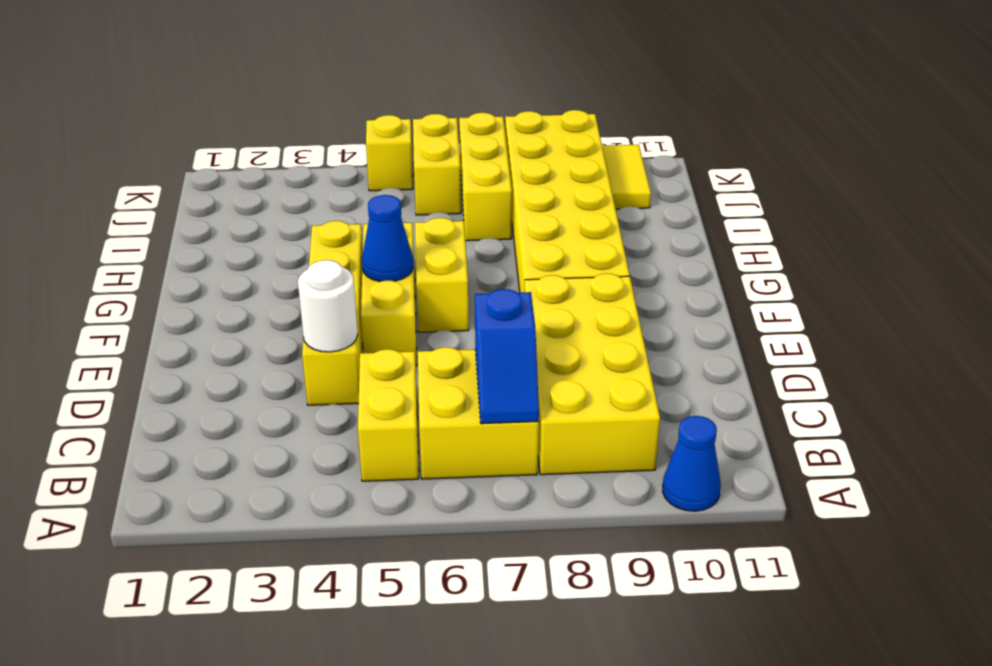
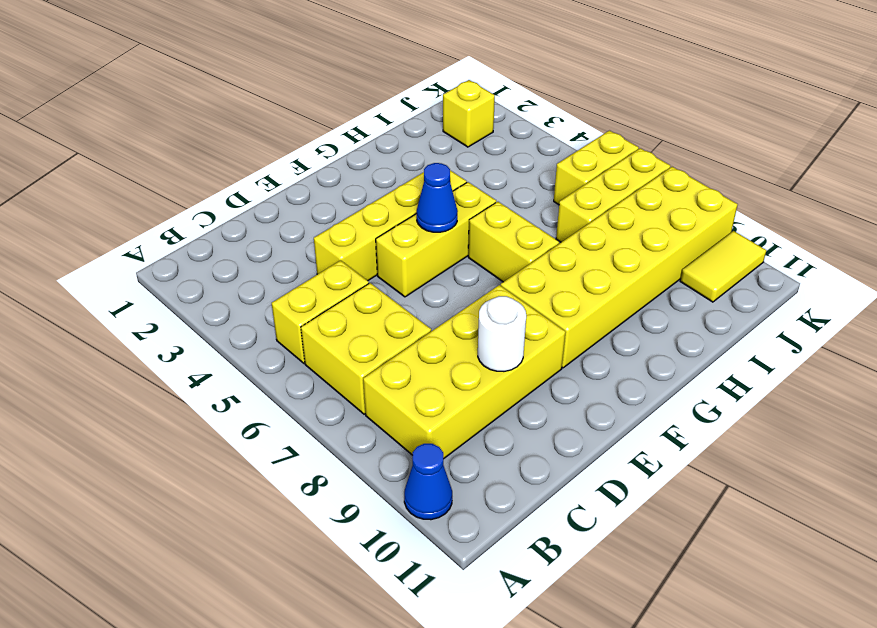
blue slope B7:C7 level 2 top C -> none
white round brick D4 level 2 -> white round brick D9 level 2
yellow brick F6:G6 level 1 -> yellow brick G6:G7 level 1
yellow brick K5 level 1 -> yellow brick J2 level 1

